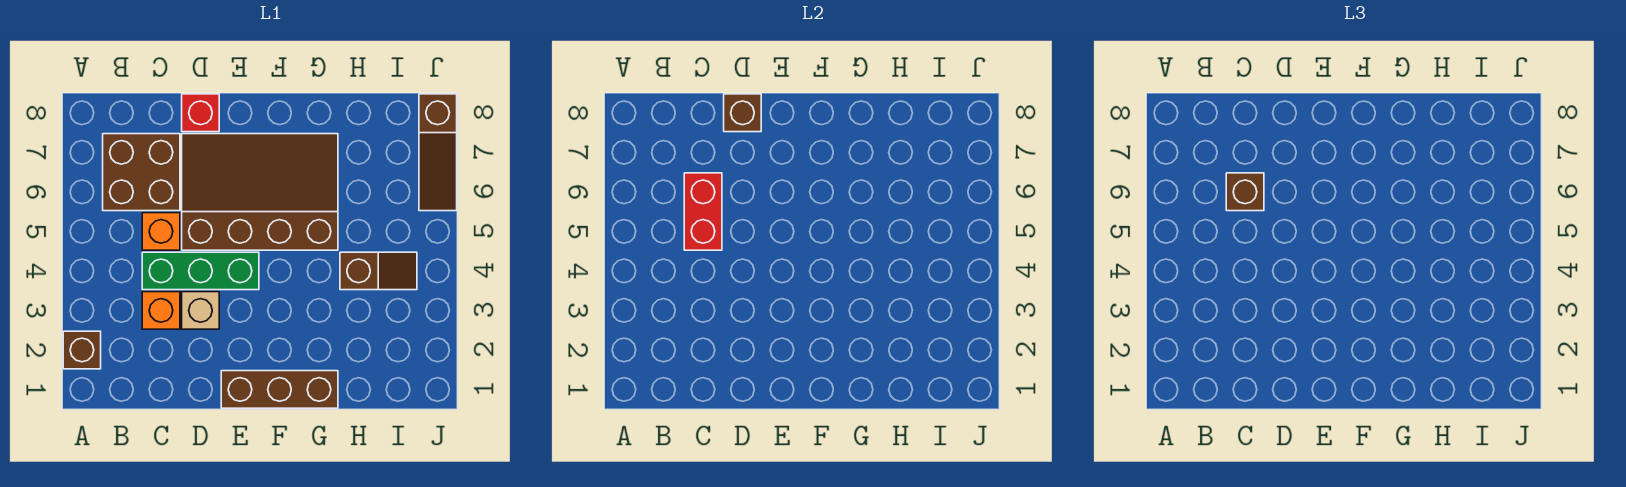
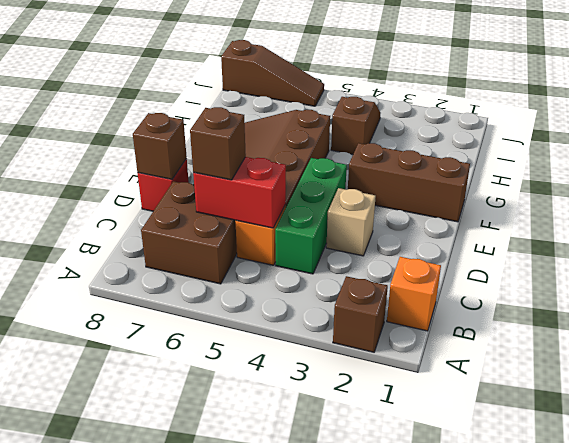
orange brick C3 level 1 -> orange brick B1 level 1
brown brick E1:G1 level 1 -> brown brick F1:F3 level 1

